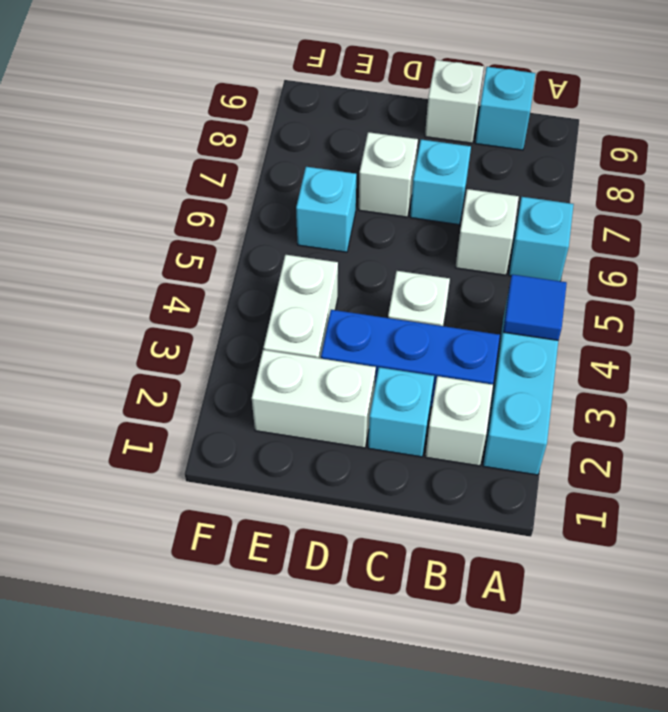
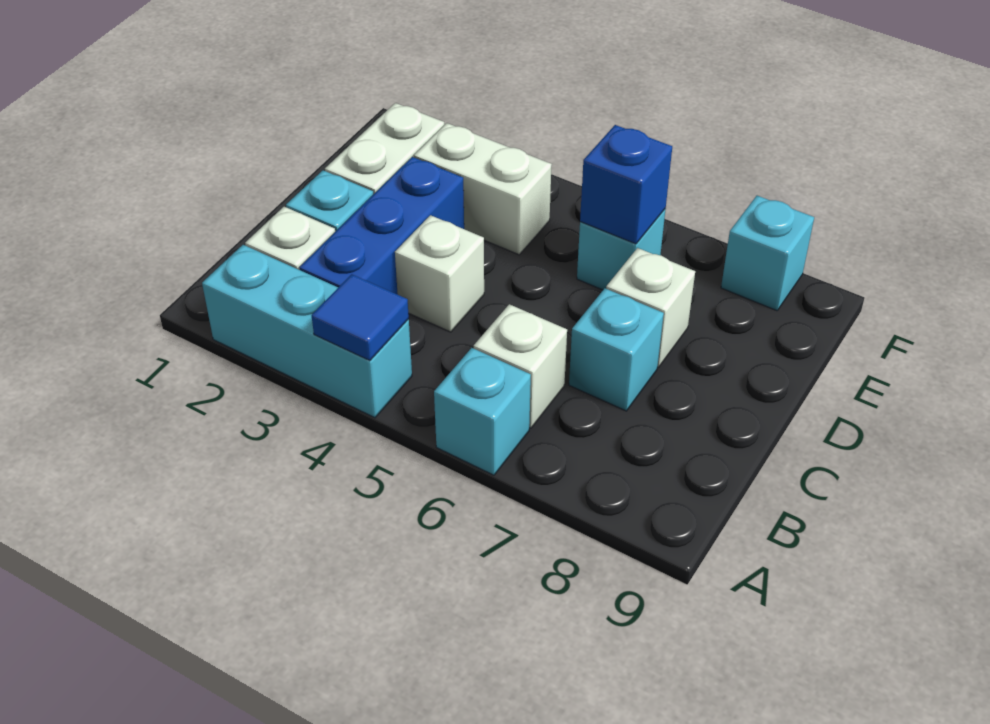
cyan brick B9 level 1 -> cyan brick F8 level 1
white brick C9 level 1 -> none
none -> blue brick E6 level 2

